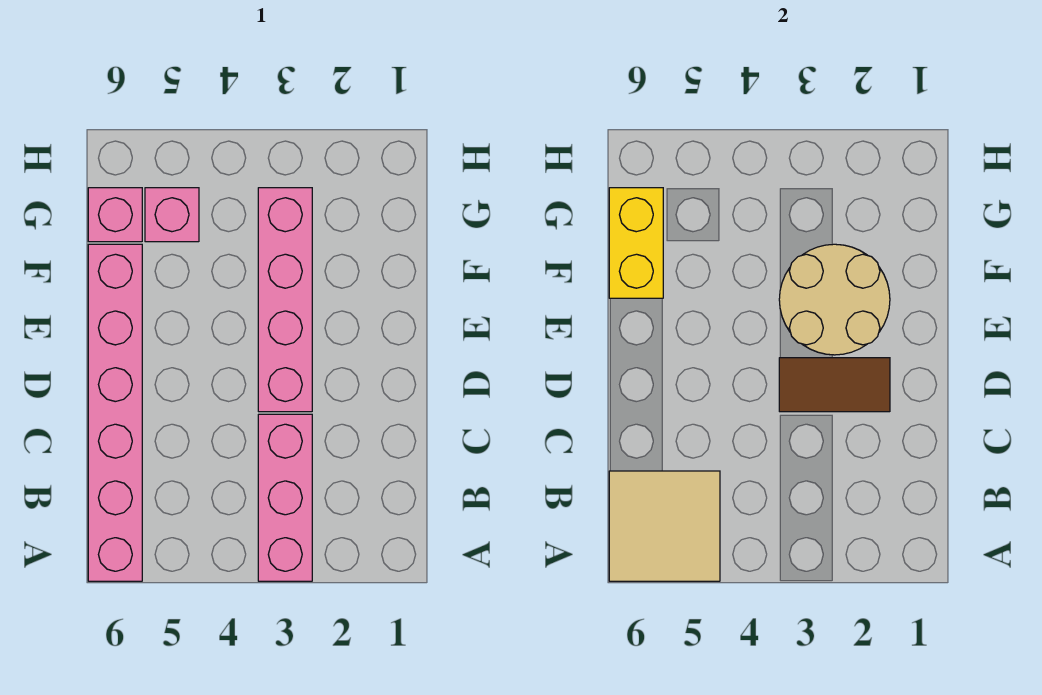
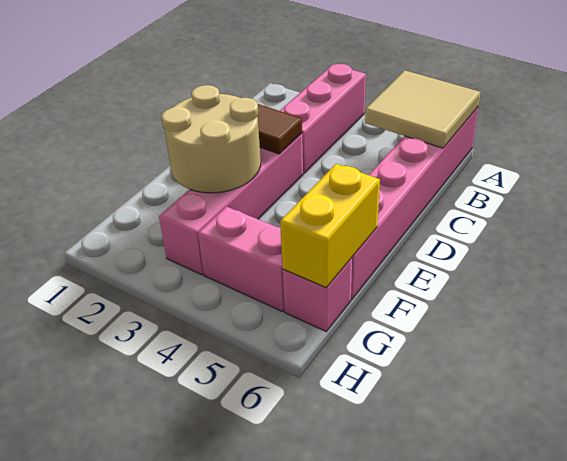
pink brick G5 level 1 -> pink brick G4:G5 level 1

